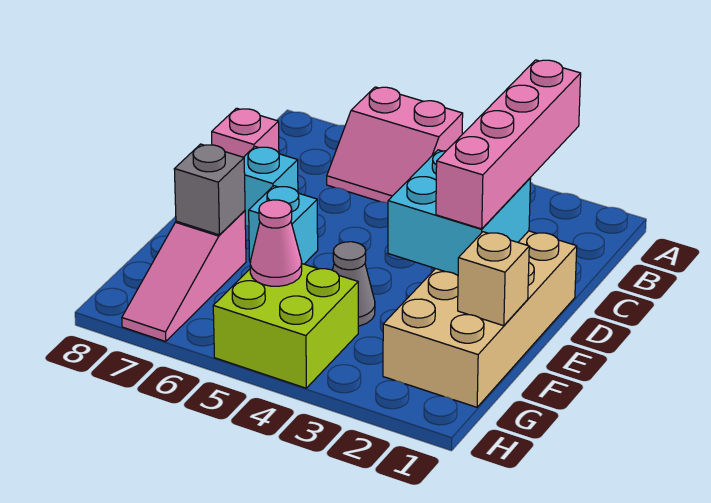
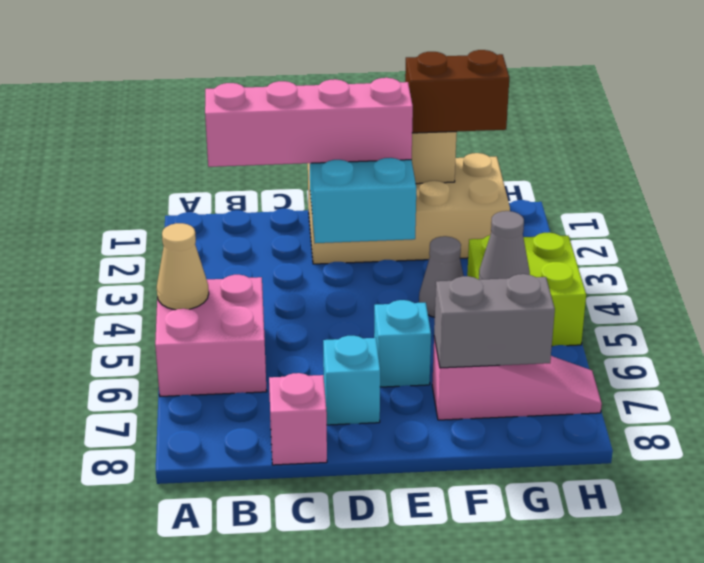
pink slope A5:B6 level 1 top A -> pink brick A5:B6 level 1
none -> tan cone A5 level 2
none -> brown brick F1:G1 level 3
grey brick F7 level 2 -> grey brick F7:G7 level 2
pink cone G5 level 2 -> grey cone G5 level 2

